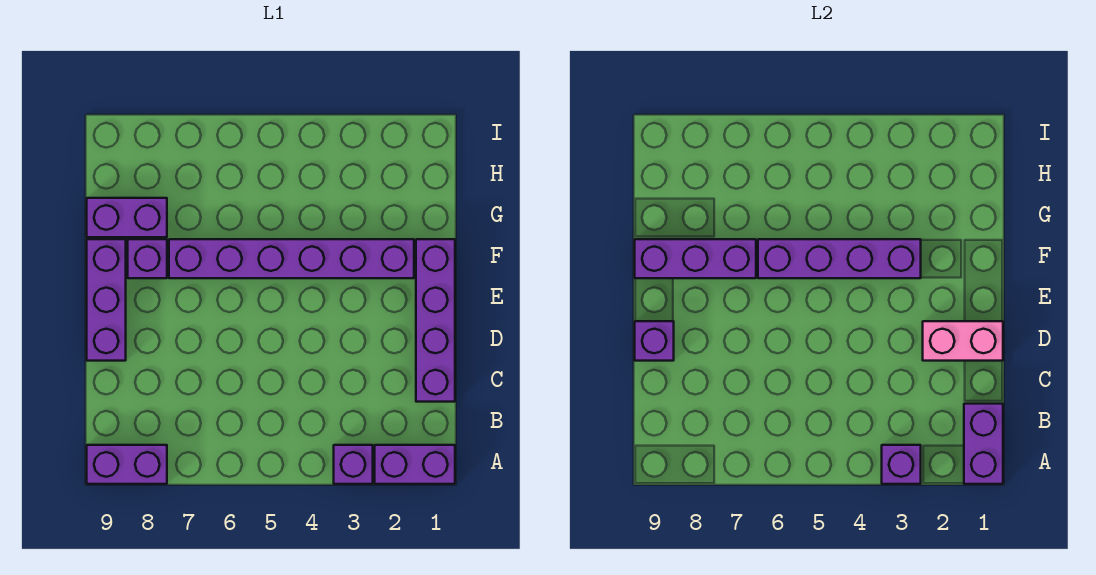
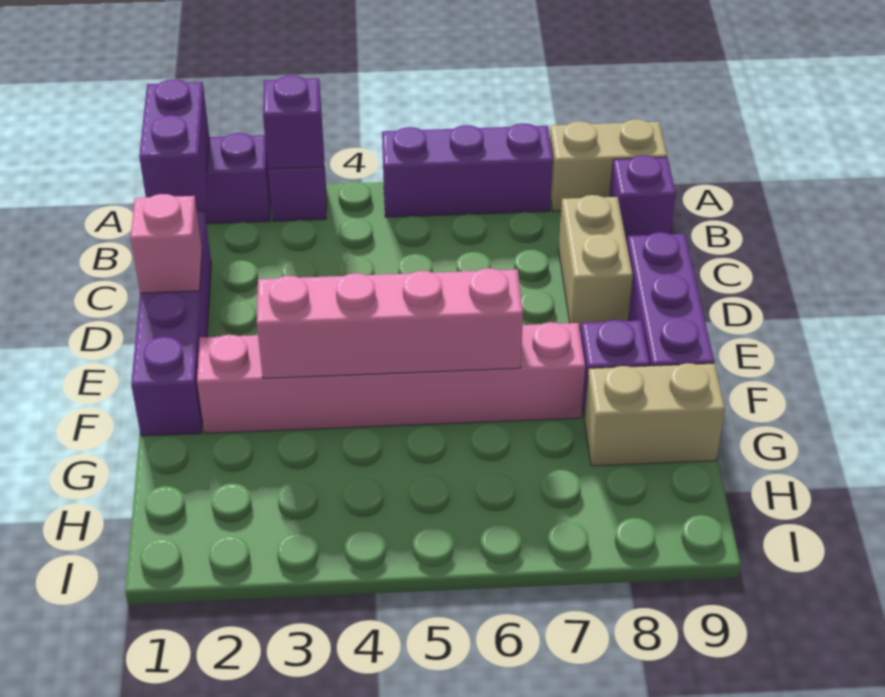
purple brick A8:A9 level 1 -> tan brick A8:A9 level 1
none -> tan brick C8:D8 level 1
pink brick D1:D2 level 2 -> pink brick D1 level 2
purple brick D9 level 2 -> purple brick B9 level 1
purple brick F2:F7 level 1 -> pink brick F2:F7 level 1
purple brick F3:F6 level 2 -> pink brick F3:F6 level 2
purple brick F7:F9 level 2 -> purple brick A5:A7 level 1
purple brick G8:G9 level 1 -> tan brick G8:G9 level 1

